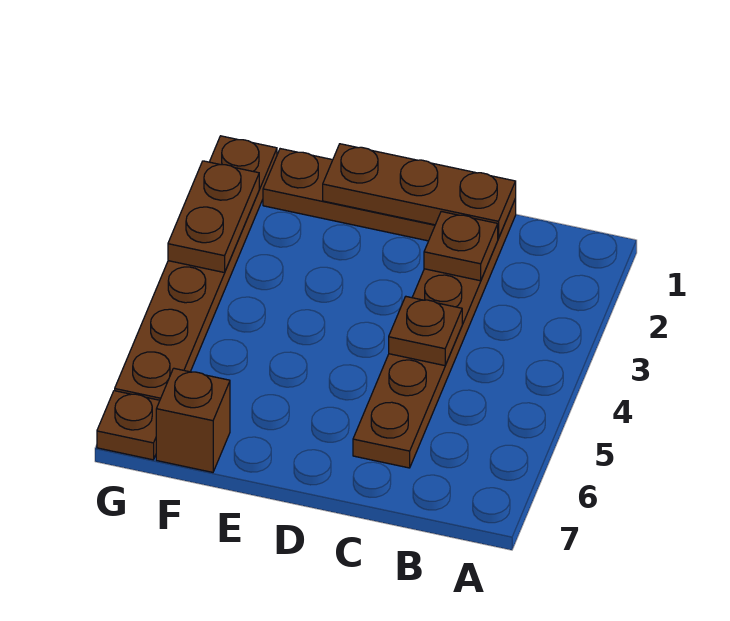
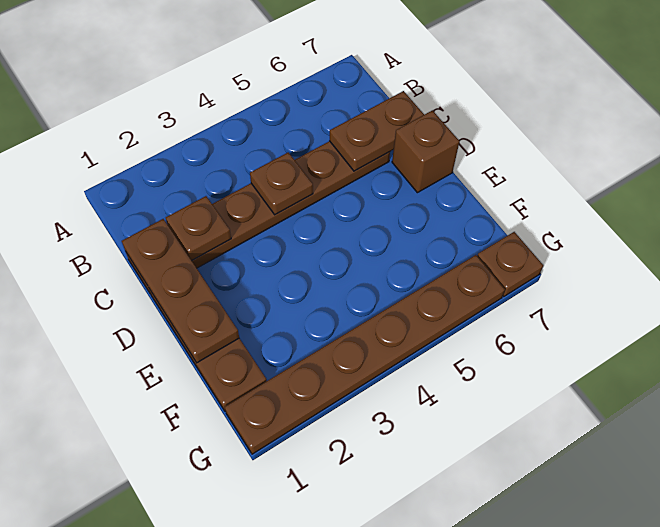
brown brick F7 level 1 -> brown brick D7 level 1
brown plate G2:G3 level 2 -> brown plate C6:C7 level 2

